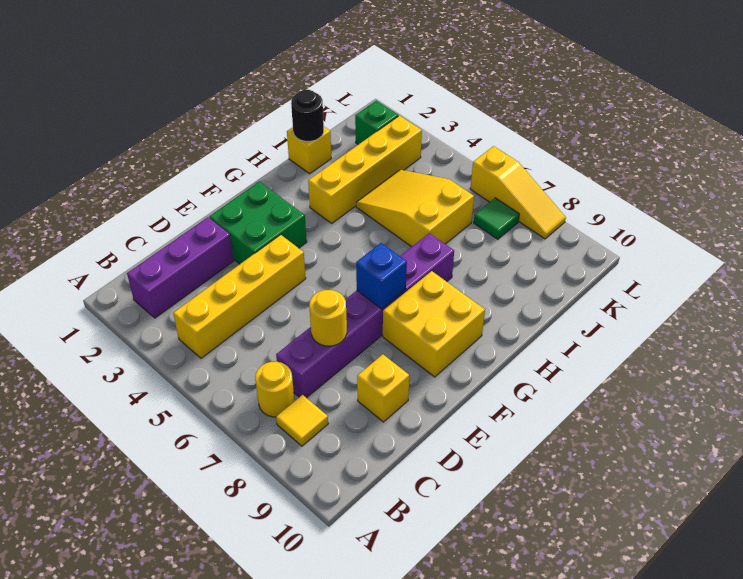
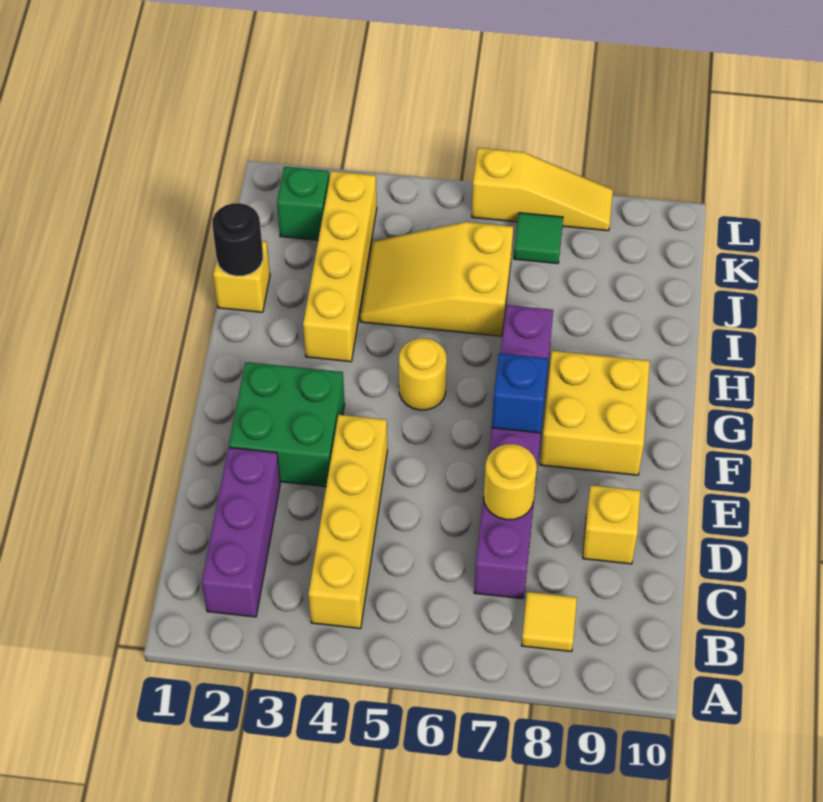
yellow round brick B7 level 1 -> yellow round brick G5 level 1

